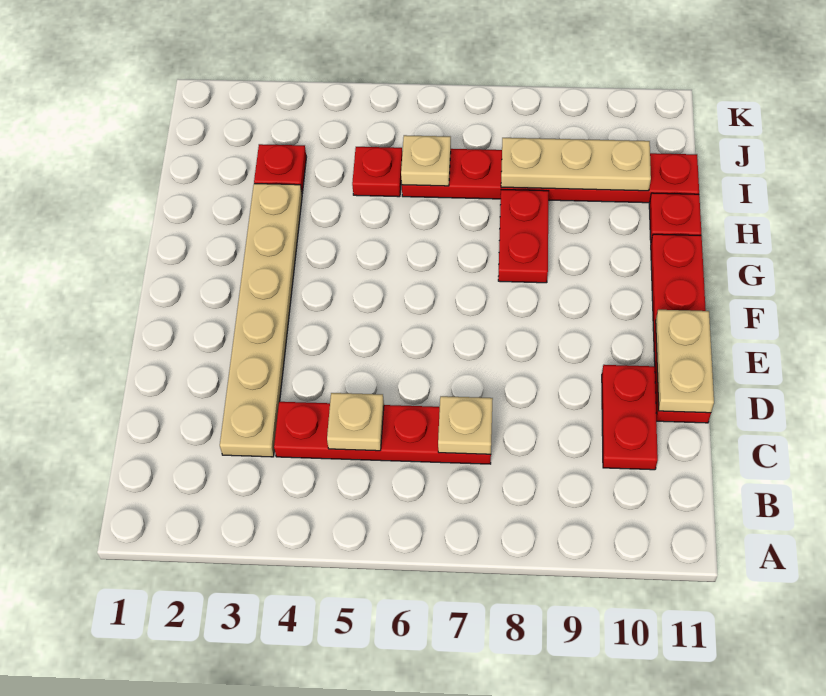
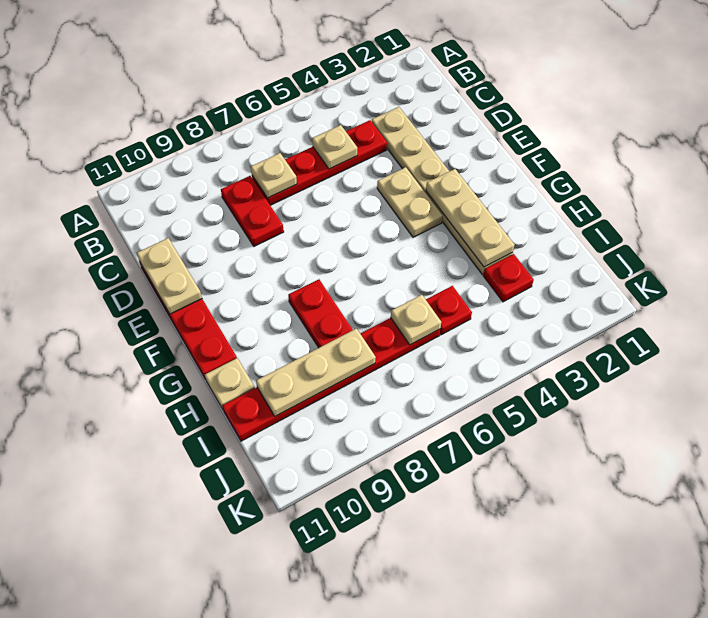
red plate C10:D10 level 1 -> red plate C8:D8 level 1
none -> tan plate E4:F4 level 1
none -> tan plate F3:H3 level 2
red plate H11 level 1 -> tan plate H11 level 1

